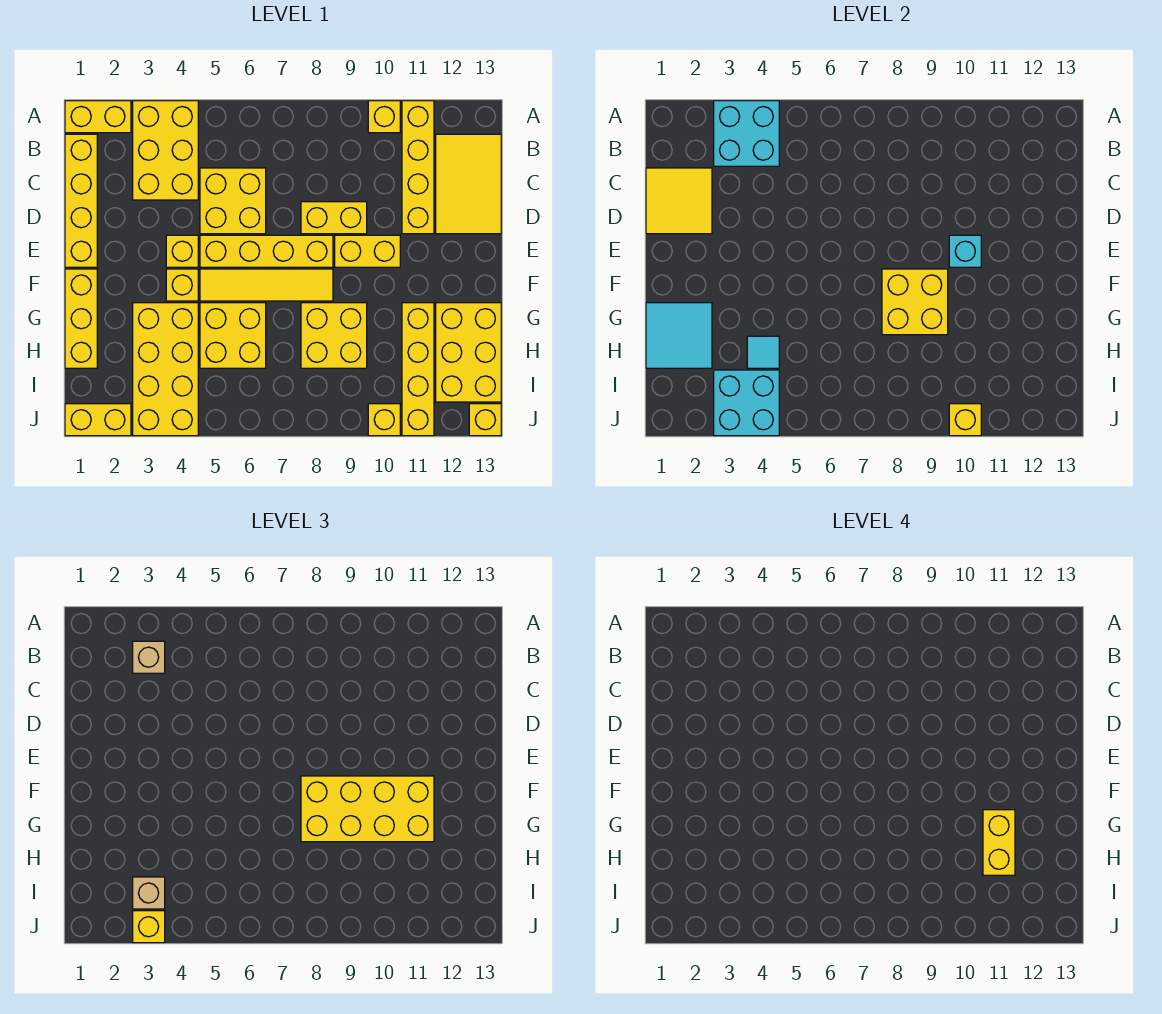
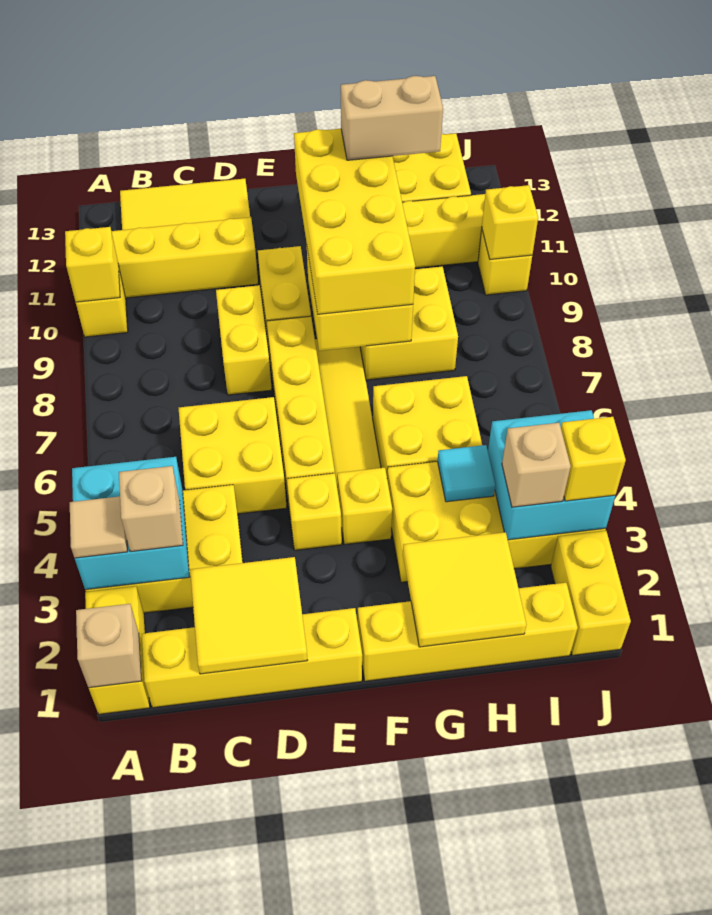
none -> tan brick A1 level 2
none -> tan tile A3 level 3
cyan brick E10 level 2 -> none
yellow brick F1:H1 level 1 -> yellow brick F1:I1 level 1
cyan tile G1:H2 level 2 -> yellow tile G1:H2 level 2
yellow brick G11:H11 level 4 -> tan brick G11:H11 level 4
yellow brick J13 level 1 -> yellow brick A10 level 2

